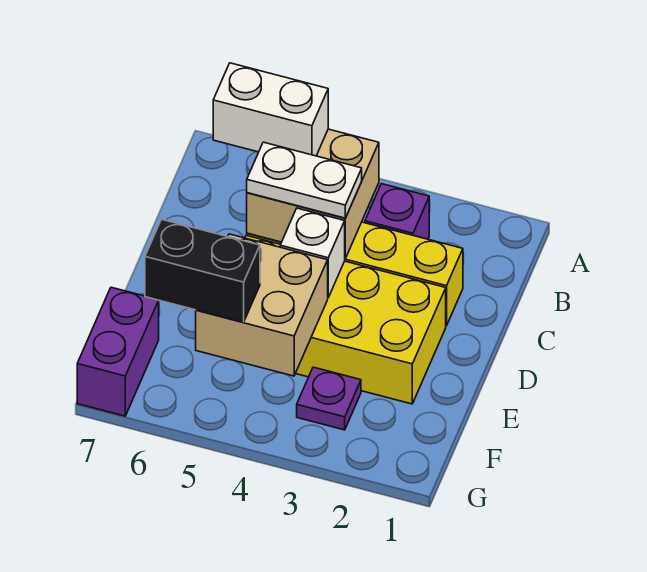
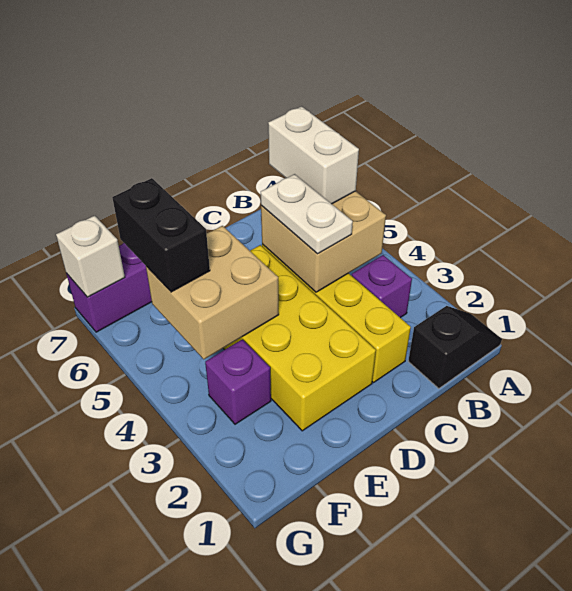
none -> black slope A1:B1 level 1 top B
white brick D4 level 2 -> white brick G7 level 2
purple plate F3 level 1 -> purple brick F3 level 1

